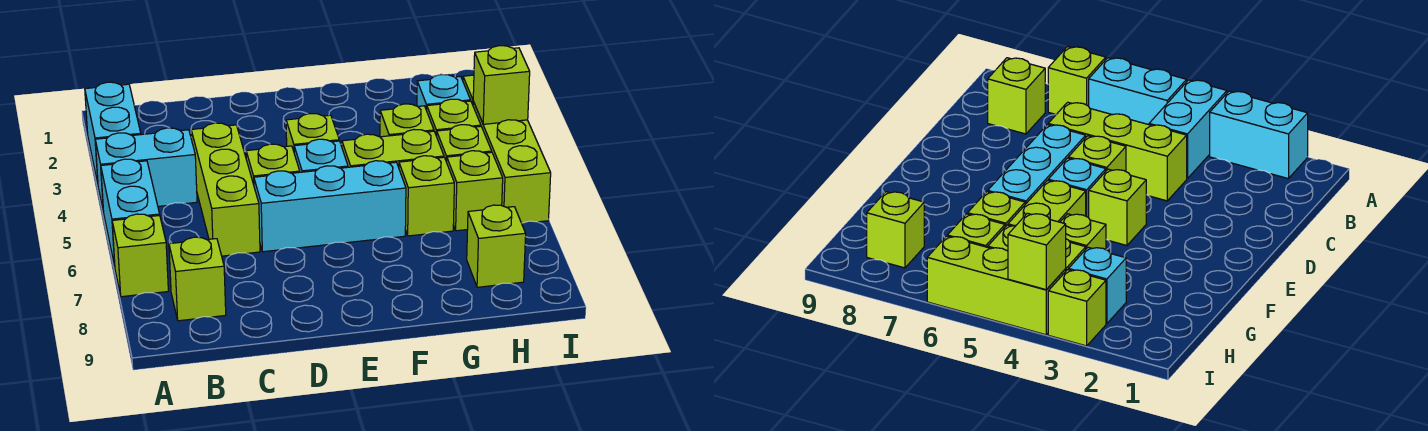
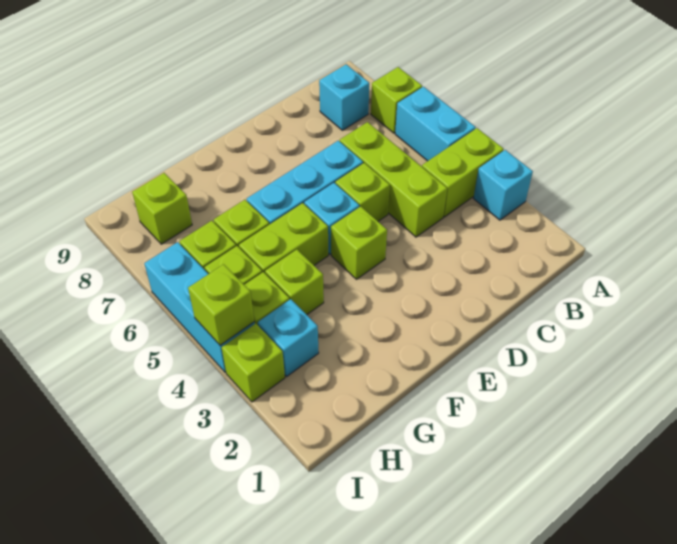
cyan brick A2:A3 level 1 -> cyan brick A3 level 1
cyan brick A4:B4 level 1 -> lime brick A4:B4 level 1
lime brick B8 level 1 -> cyan brick B8 level 1
lime brick I4:I6 level 1 -> cyan brick I4:I6 level 1

